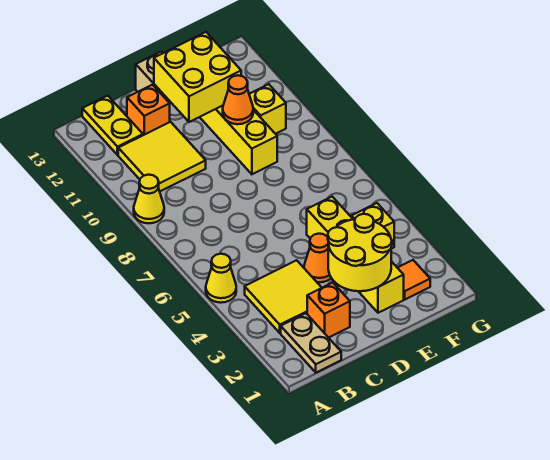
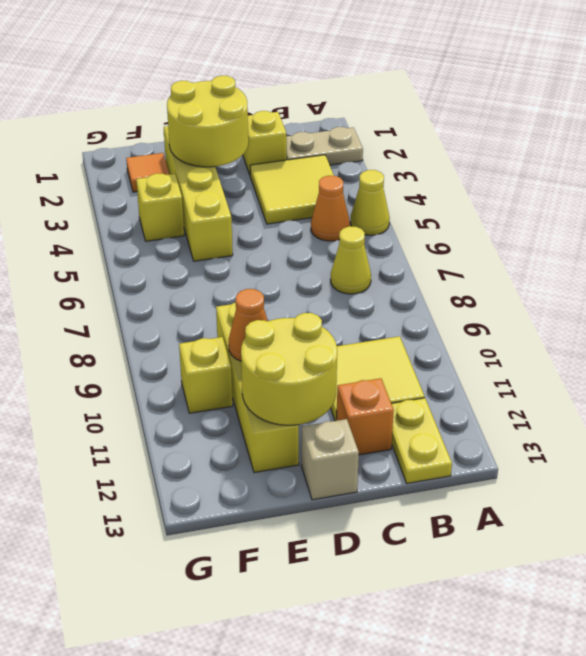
yellow cone A9 level 1 -> yellow cone B7 level 1
tan plate B1:B2 level 1 -> tan plate A2:B2 level 1
orange brick C2 level 1 -> yellow brick C2 level 1
orange cone D4 level 1 -> orange cone B5 level 1
yellow brick D11:E12 level 2 -> yellow round brick D11:E12 level 2

